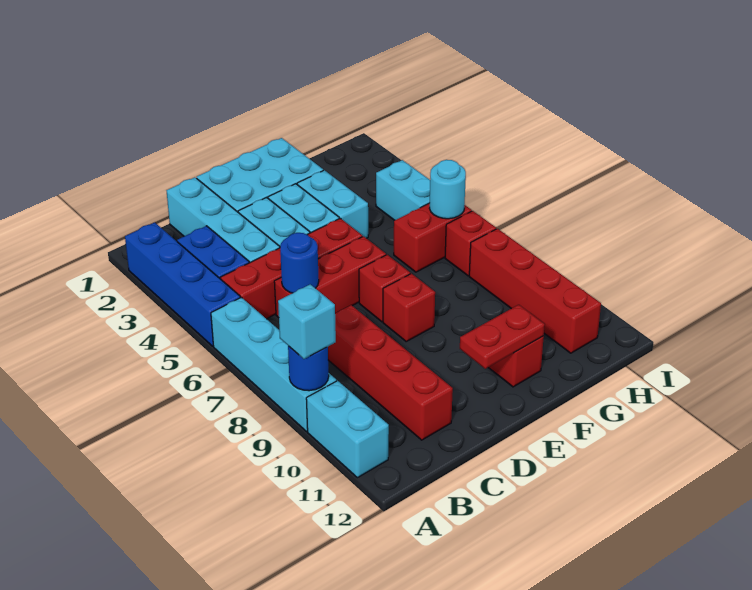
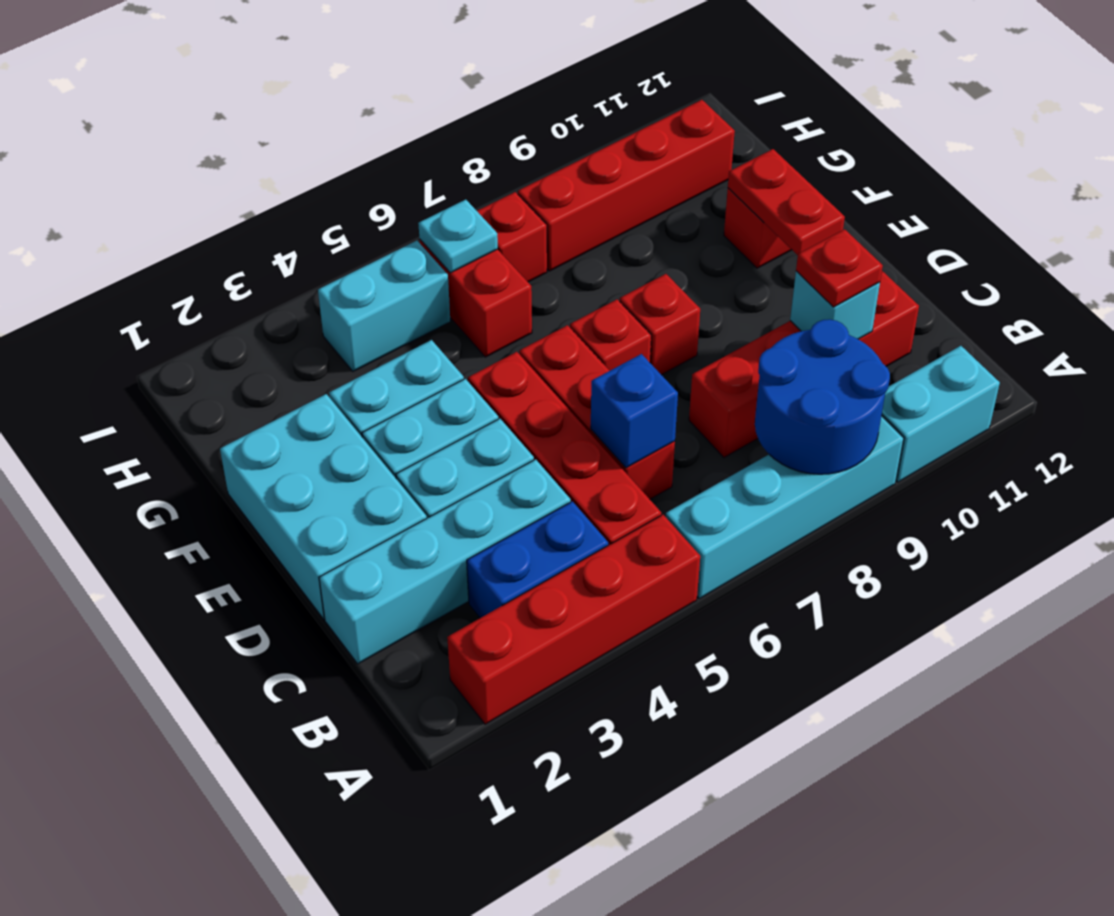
blue brick A2:A5 level 1 -> red brick A2:A5 level 1
blue round brick A9 level 2 -> blue round brick A8:B9 level 2
cyan brick A9 level 3 -> cyan brick C10 level 2
blue round brick C6 level 2 -> blue brick C6 level 2
none -> red plate C10 level 3
cyan round brick H6 level 2 -> cyan plate H6 level 2

